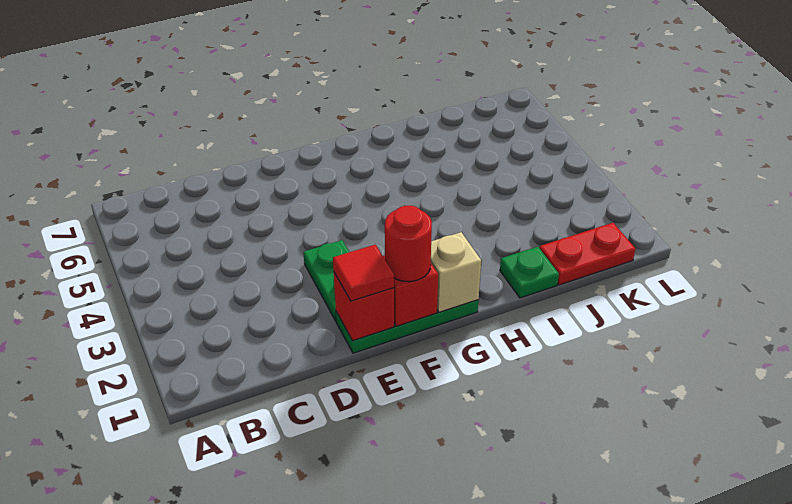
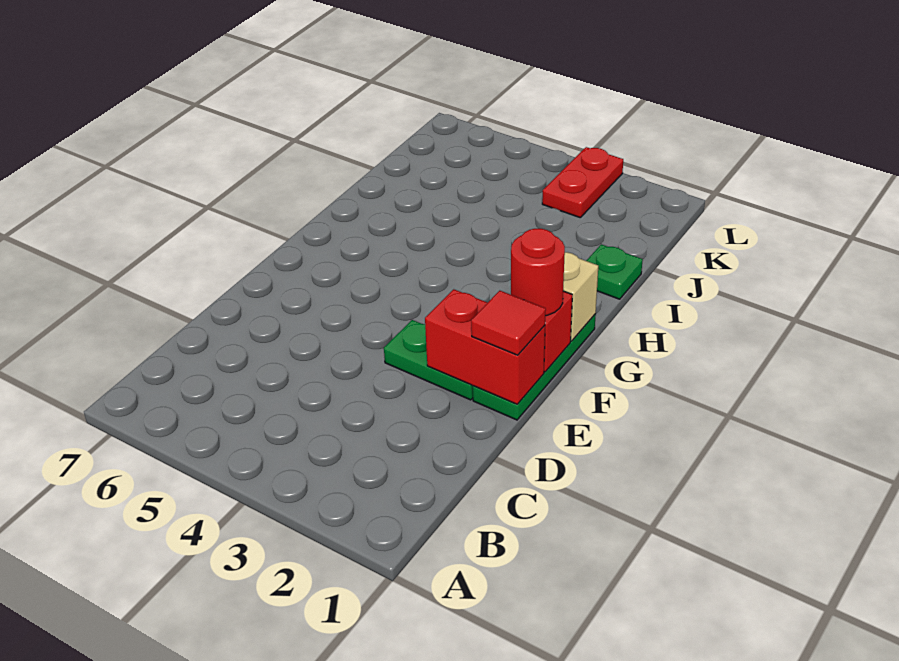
red brick E1 level 2 -> red brick E1:E2 level 2
red plate J1:K1 level 1 -> red plate K3:L3 level 1

